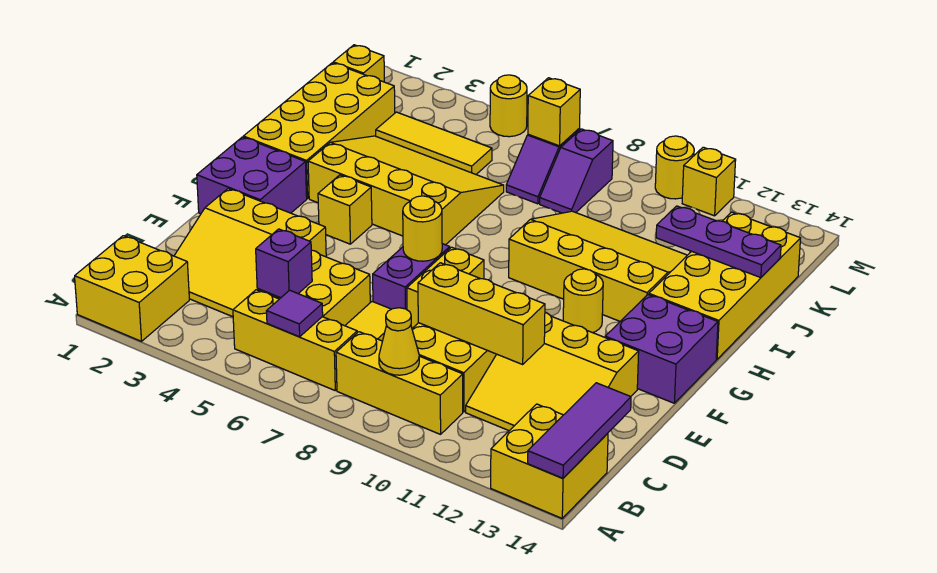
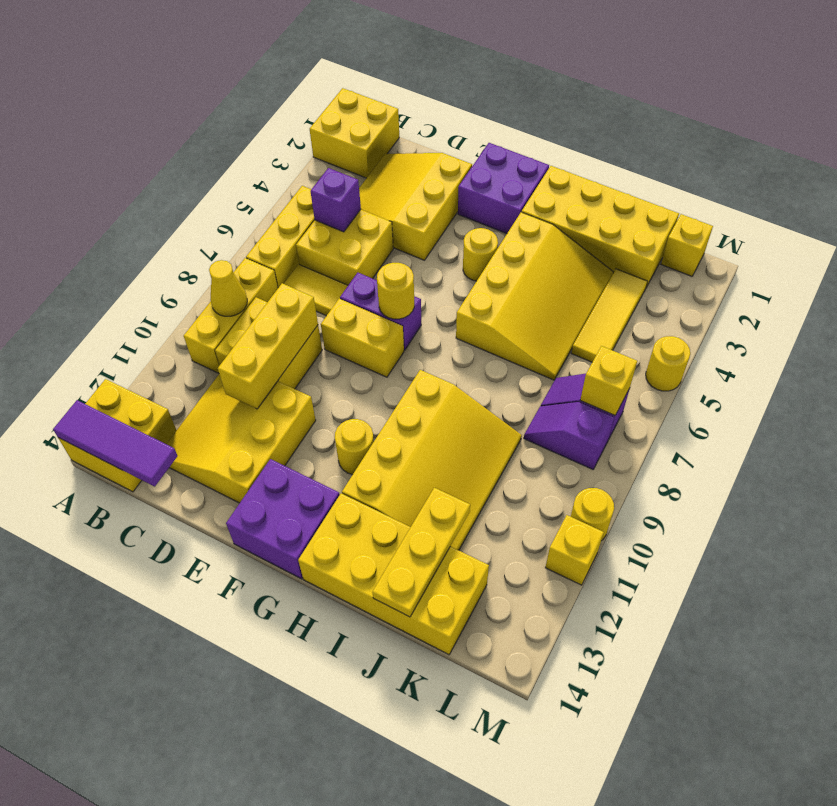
purple tile B6 level 2 -> none
yellow brick G4 level 1 -> yellow round brick G4 level 1
purple plate J12:J14 level 2 -> yellow plate J12:J14 level 2

